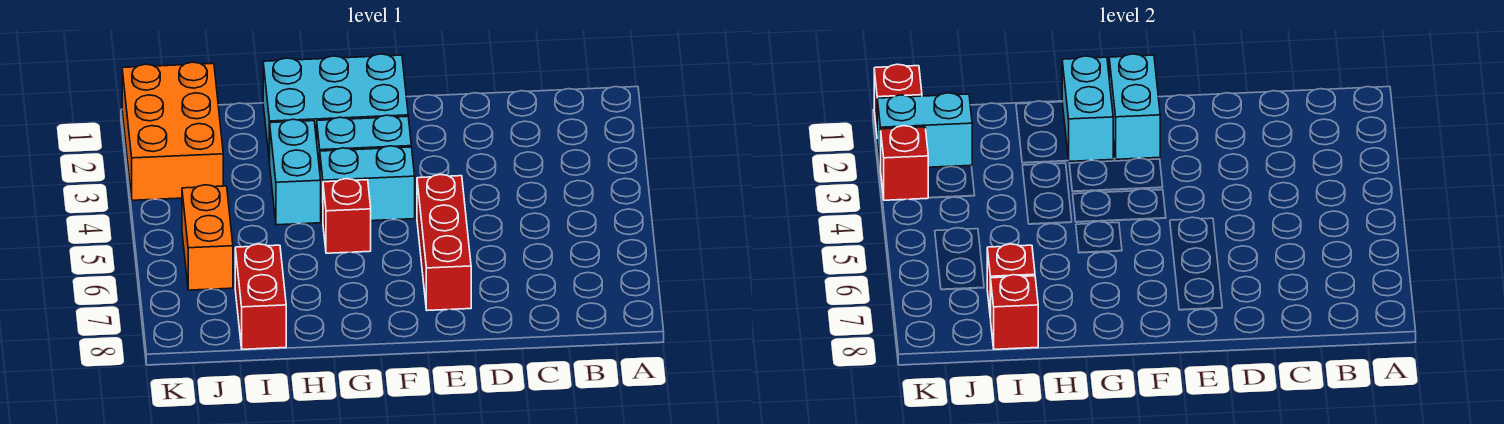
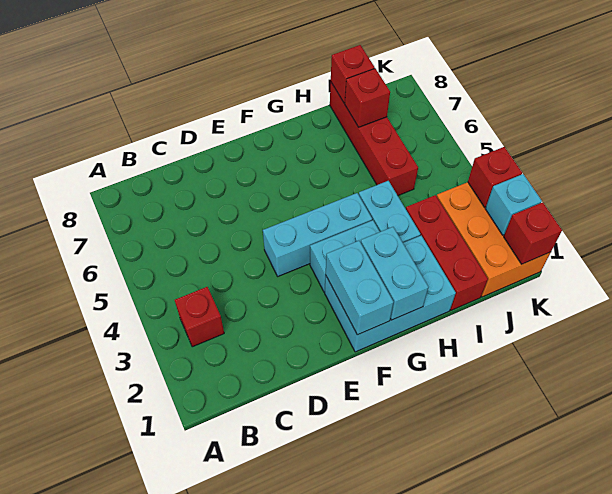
red brick E5:E7 level 1 -> red brick I1:I3 level 1
cyan brick F4:G4 level 1 -> cyan brick E4:G4 level 1
red brick G5 level 1 -> red brick B3 level 1
red brick I7:I8 level 1 -> red brick I5:I8 level 1
cyan brick J2:K2 level 2 -> cyan brick K2 level 2
orange brick J5:J6 level 1 -> none

